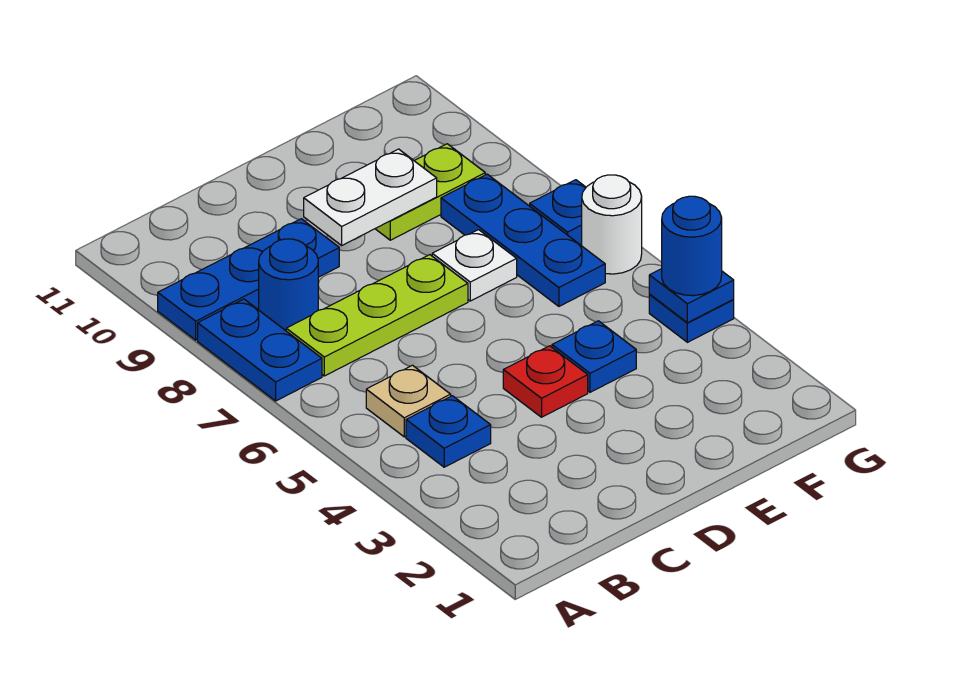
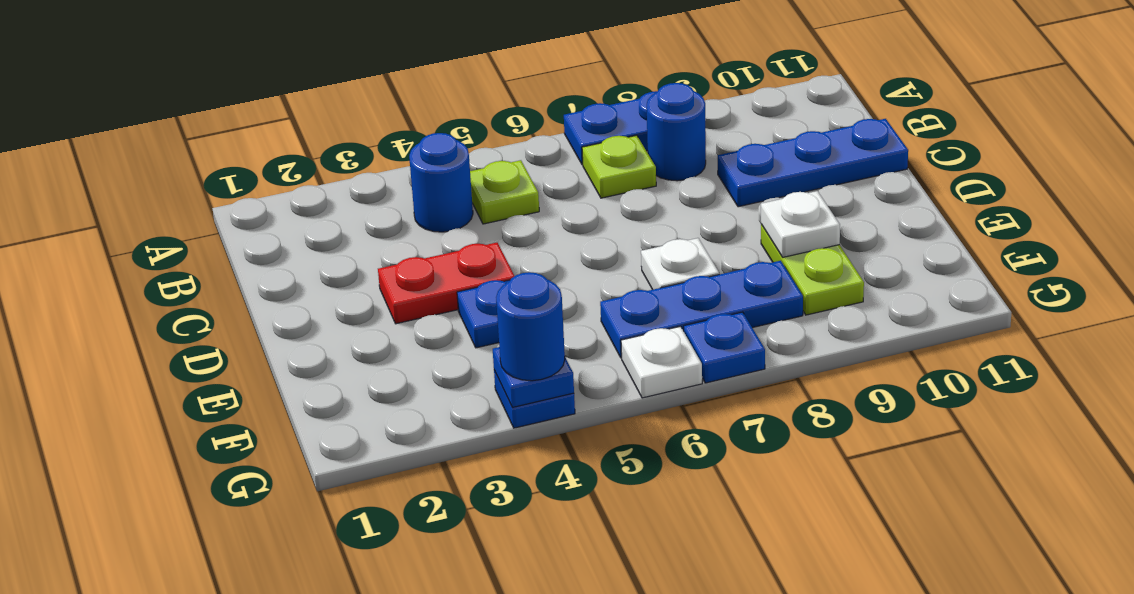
blue plate A9:C9 level 1 -> blue plate C9:C11 level 1
blue plate B4 level 1 -> blue round brick B4 level 1
tan plate B5 level 1 -> lime plate B5 level 1
lime plate B7:D7 level 1 -> lime plate B7 level 1
red plate D4 level 1 -> red plate D3:D4 level 1
white plate D9:E9 level 2 -> white plate E9 level 2
white round brick G6 level 1 -> white plate G6 level 1

